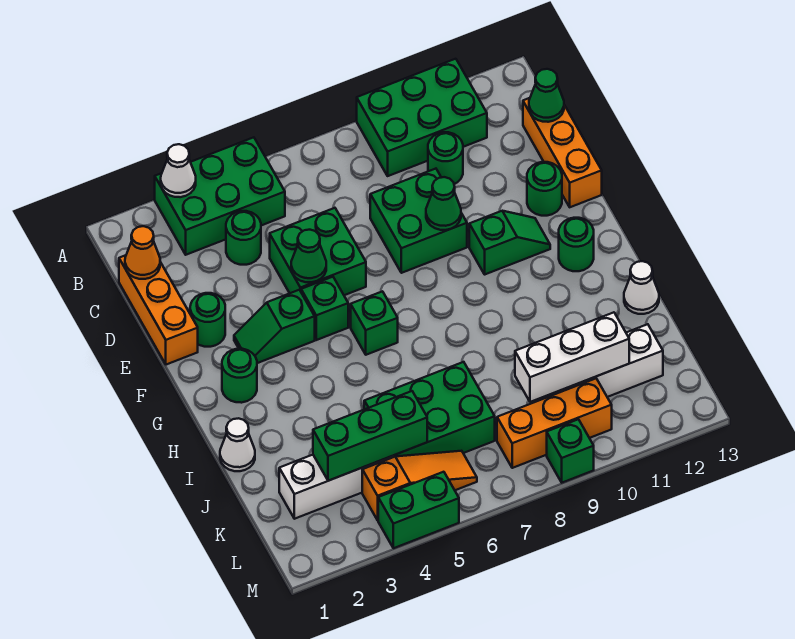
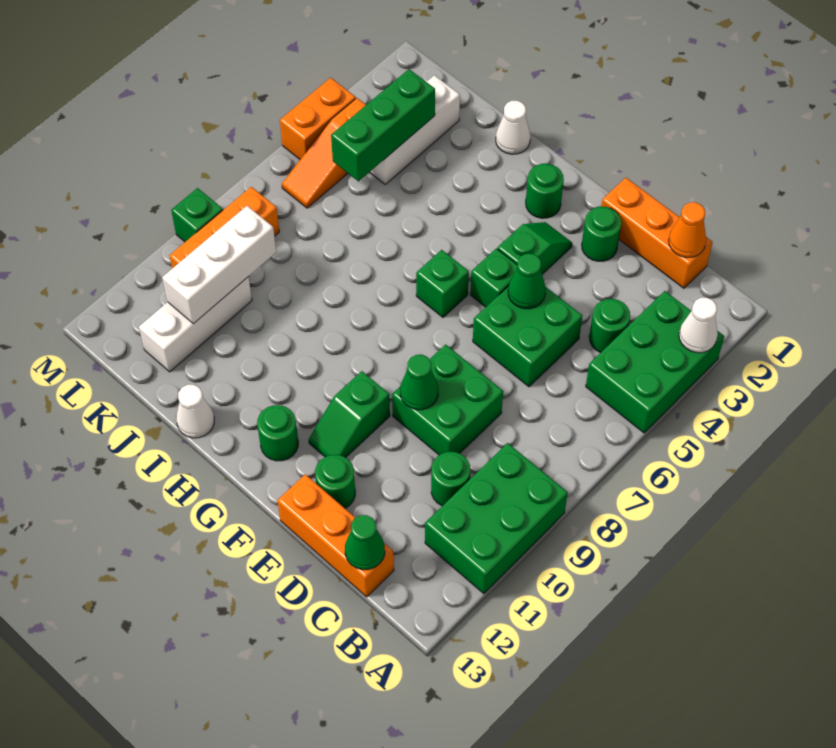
green brick J5:K7 level 1 -> none
green brick M4:M5 level 1 -> orange brick M4:M5 level 1

